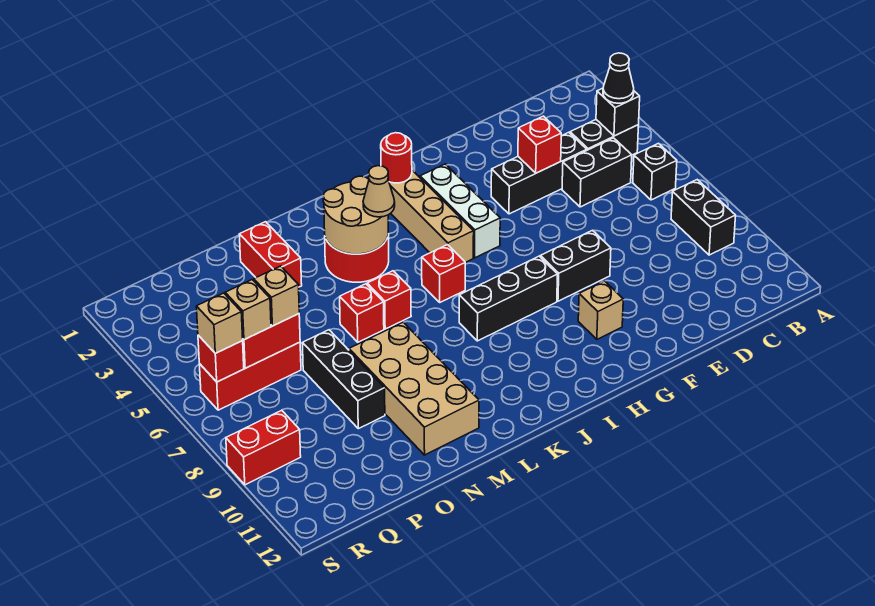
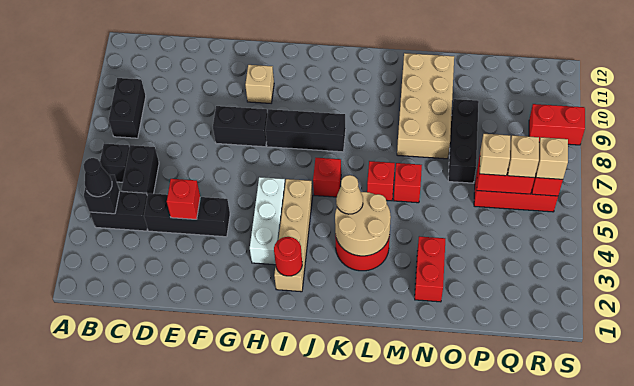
black brick C5:D5 level 1 -> black brick C5:C6 level 1

